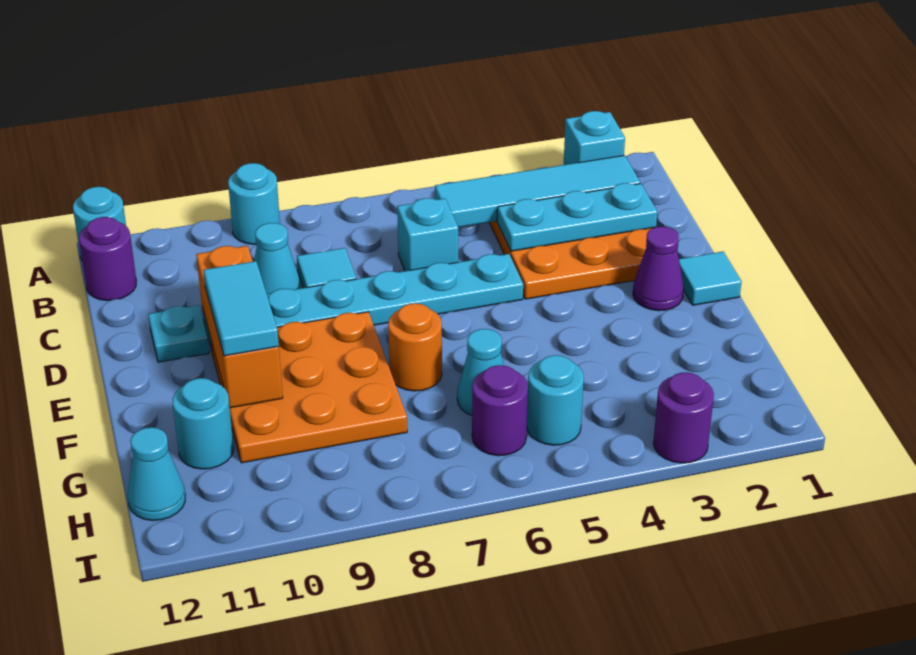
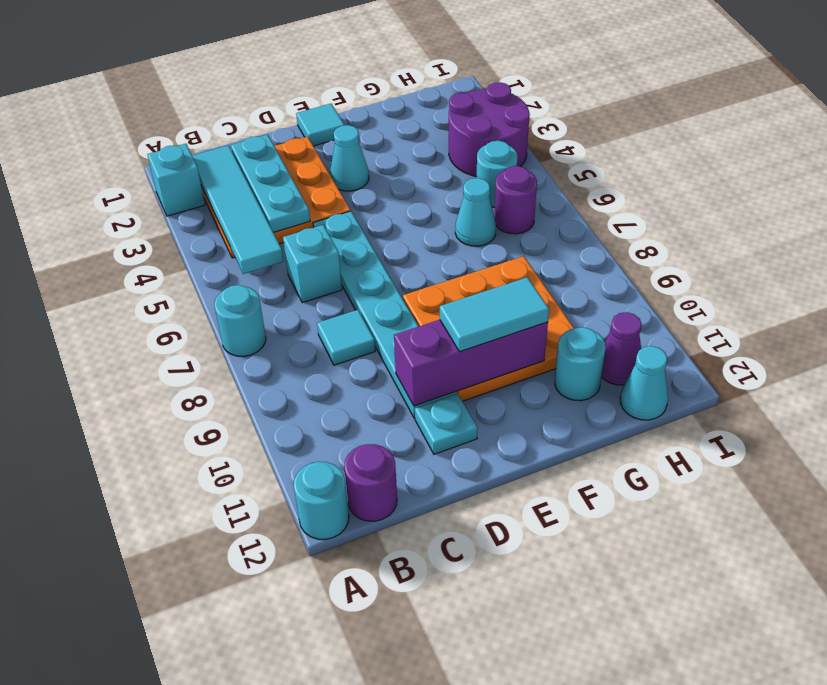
cyan round brick A9 level 1 -> cyan round brick A7 level 1
cyan cone C9 level 1 -> cyan cone E3 level 1
orange brick D10:F10 level 2 -> purple brick D10:F10 level 2
purple cone E2 level 1 -> purple cone H11 level 1
orange round brick F7 level 1 -> none
purple round brick I3 level 1 -> purple round brick H3:I4 level 1

